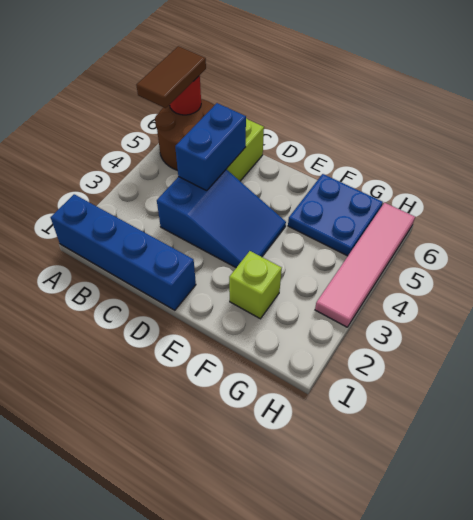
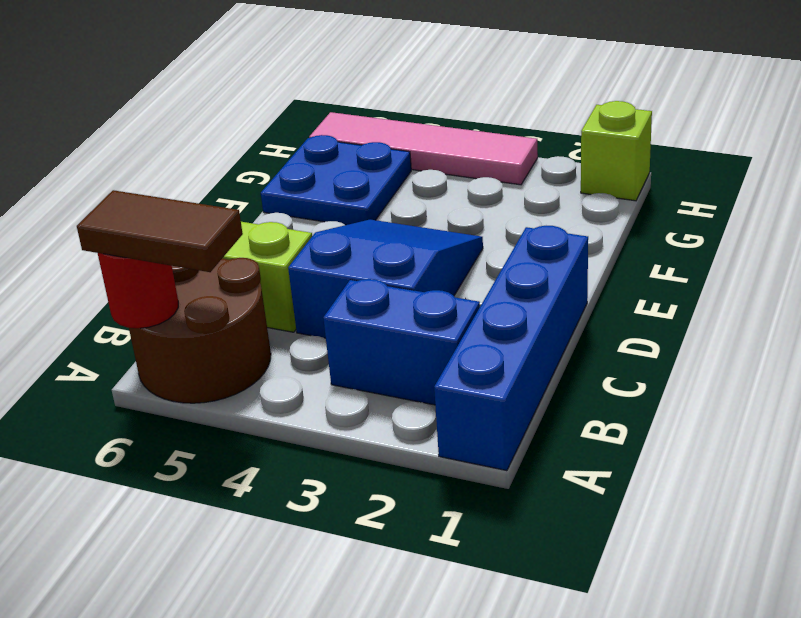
blue brick C4:C5 level 2 -> blue brick B2:B3 level 1
lime brick F2 level 1 -> lime brick H1 level 1

